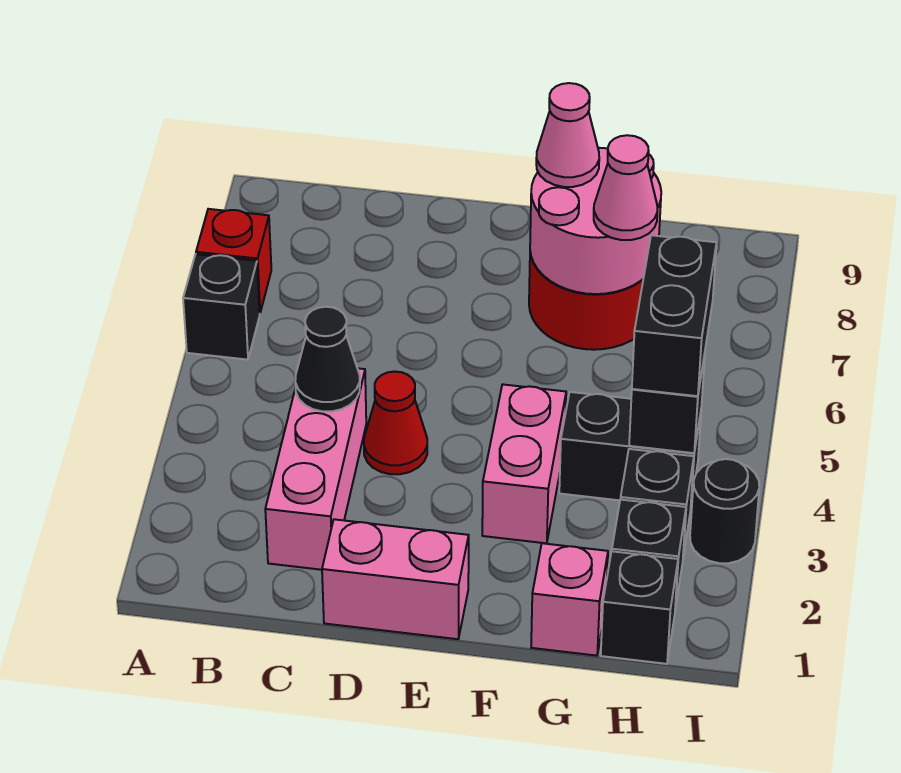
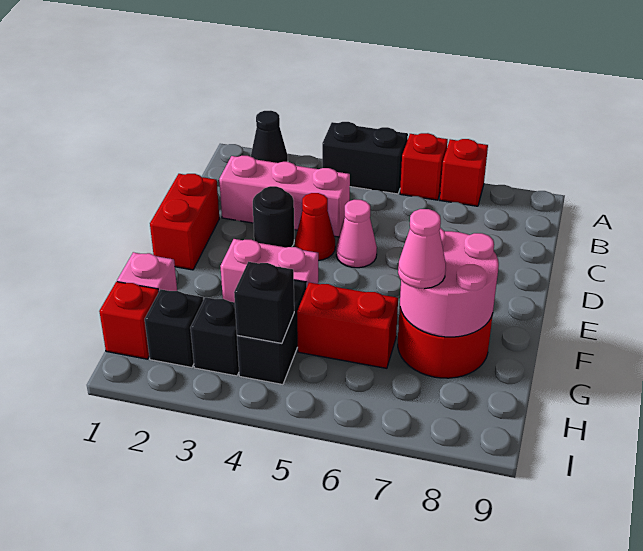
black brick A6 level 1 -> red brick A6 level 1
black cone C4 level 2 -> black cone A2 level 1
pink brick D1:E1 level 1 -> red brick D1:E1 level 1
pink cone F8 level 3 -> pink cone D5 level 1
none -> red brick G5:G6 level 1
black brick H1 level 1 -> red brick H1 level 1
black brick H4:H5 level 3 -> black brick A4:A5 level 1
black round brick I3 level 1 -> black round brick D3 level 1

